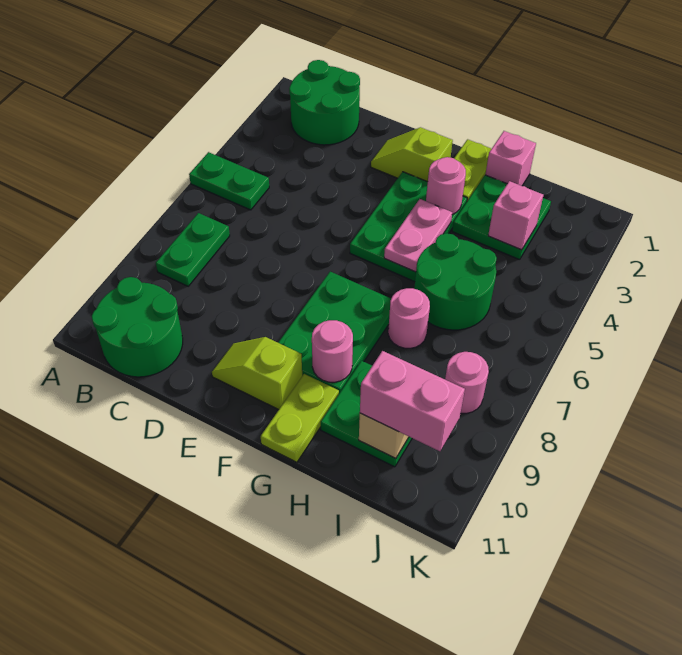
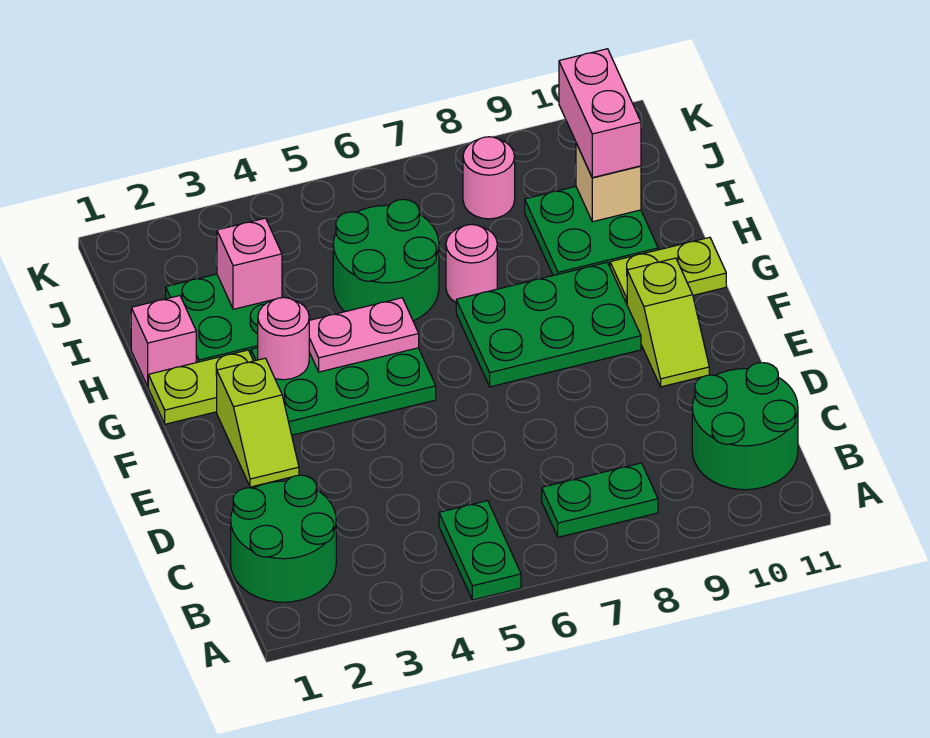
pink round brick G9 level 2 -> none

